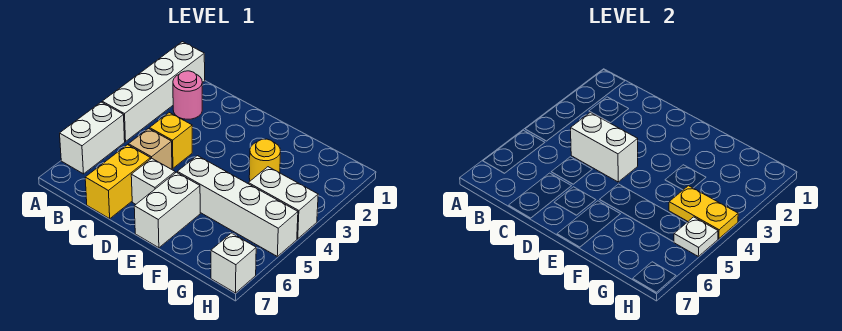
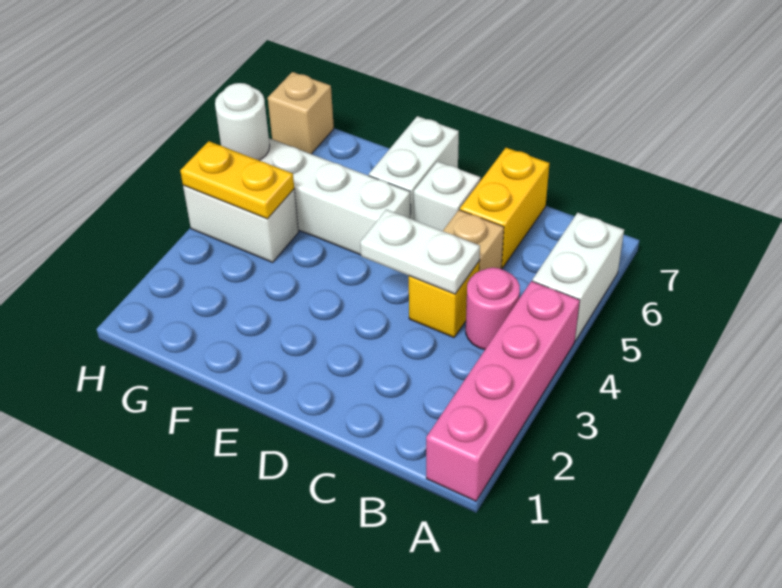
white brick A1:A4 level 1 -> pink brick A1:A4 level 1
pink round brick B2 level 1 -> pink round brick B4 level 1
white brick C4:D4 level 2 -> white plate C4:D4 level 2
yellow round brick F3 level 1 -> none
white plate H5 level 2 -> white round brick H5 level 2
white brick H7 level 1 -> tan brick H7 level 1

